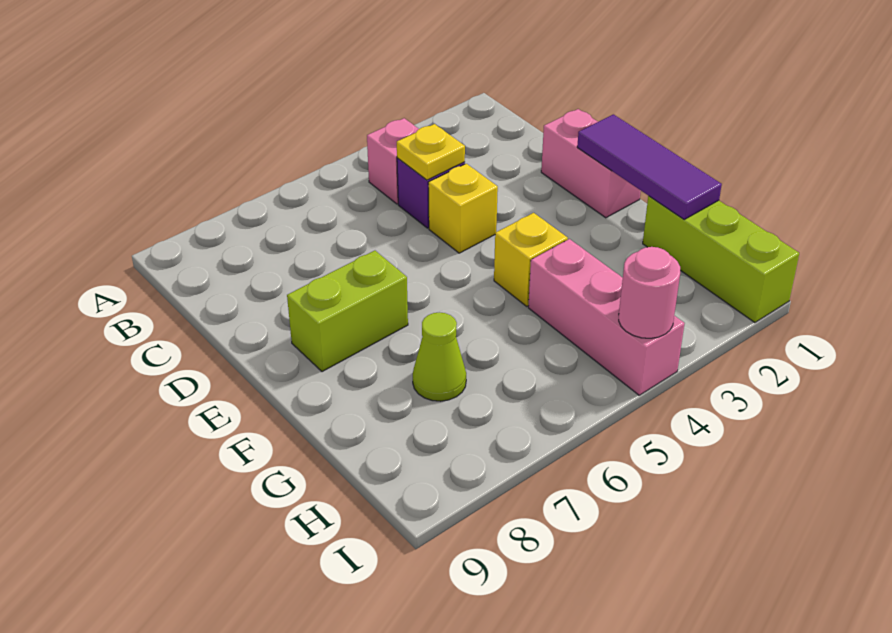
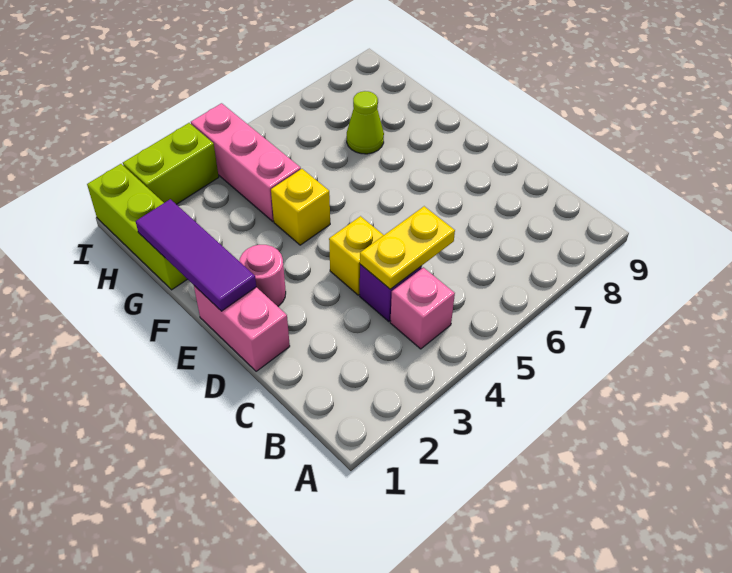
yellow plate C4 level 2 -> yellow plate C4:C5 level 2
lime brick E7:E8 level 1 -> lime brick I2:I3 level 1
pink round brick I4 level 2 -> pink round brick E2 level 1

